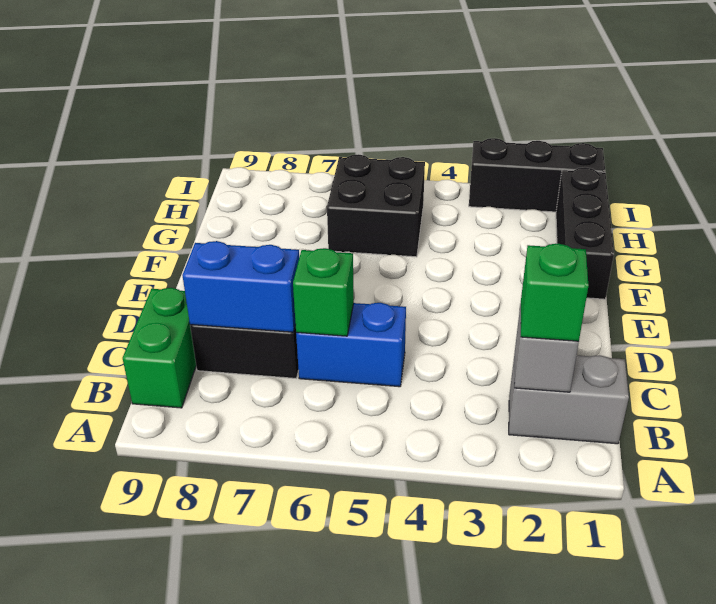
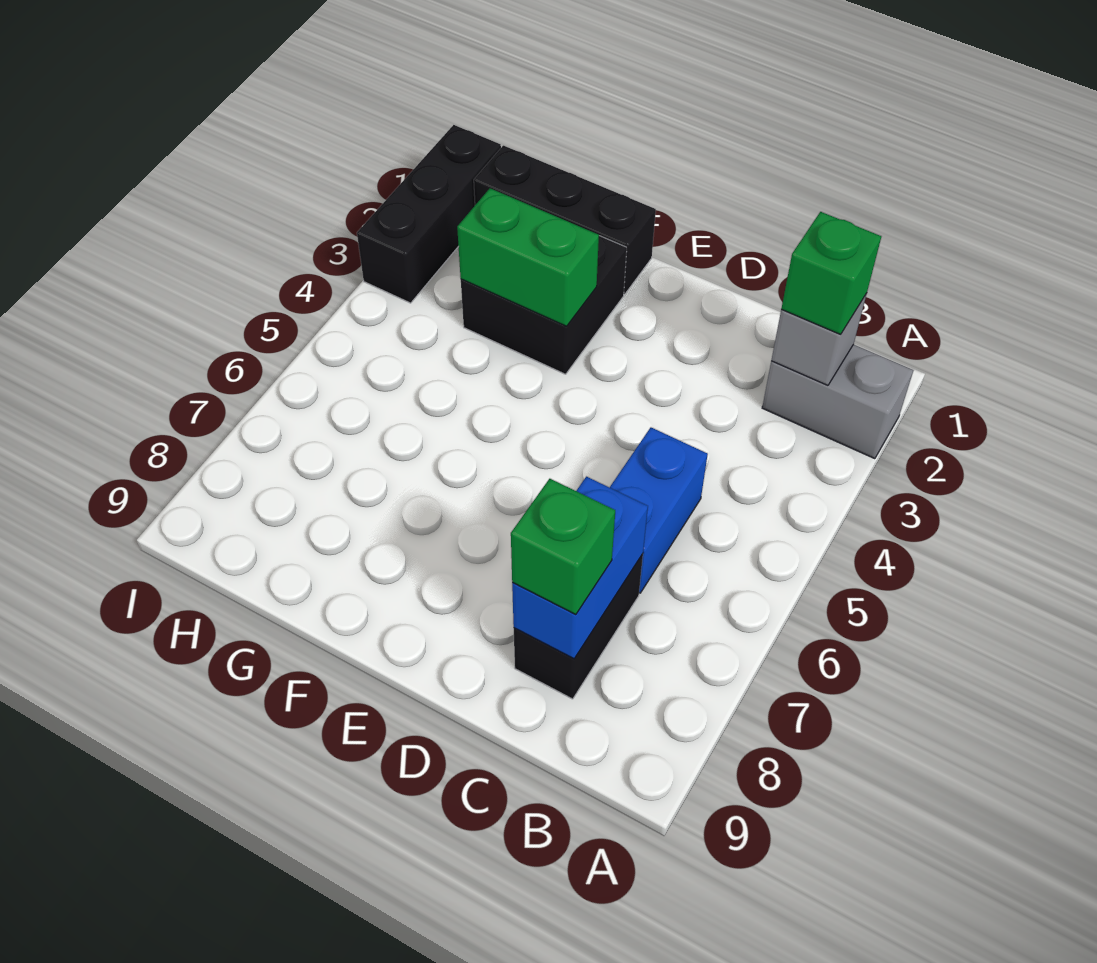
grey brick B1:B2 level 1 -> grey brick A2:B2 level 1
green brick B9:C9 level 1 -> green brick F3:G3 level 2
green brick C6 level 2 -> green brick C8 level 3
black brick G5:H6 level 1 -> black brick F2:G3 level 1

